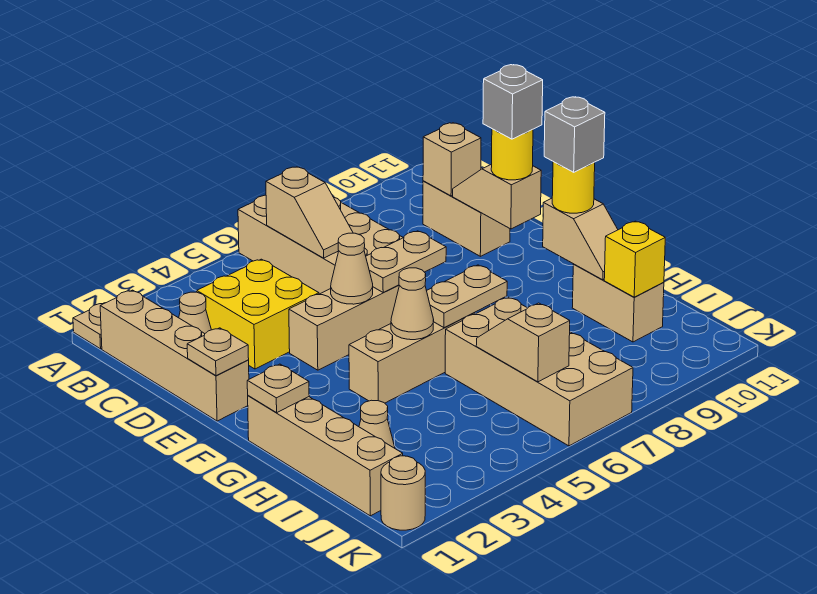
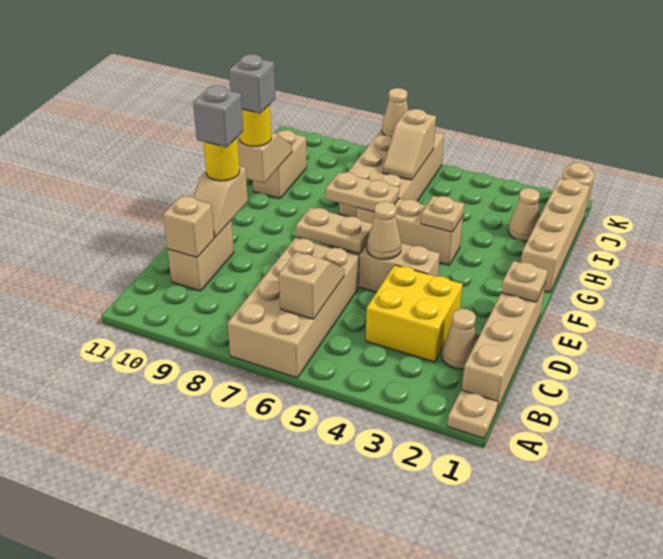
tan plate G1 level 2 -> tan plate G4 level 2
tan cone G5 level 2 -> tan cone K7 level 2
yellow brick I10 level 2 -> none

